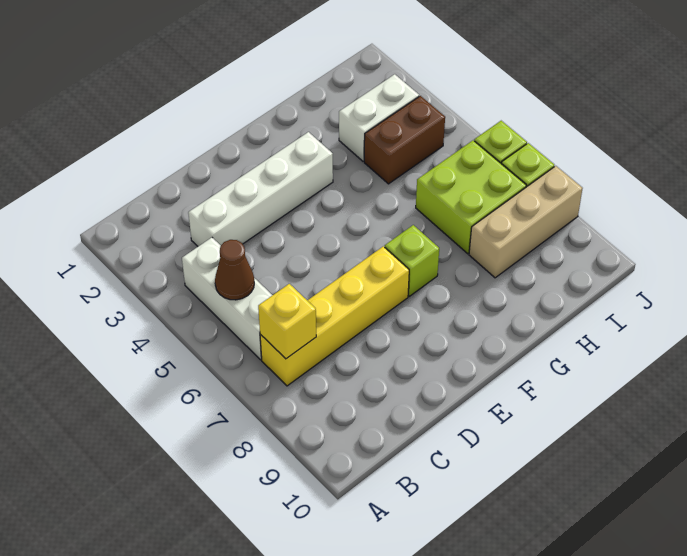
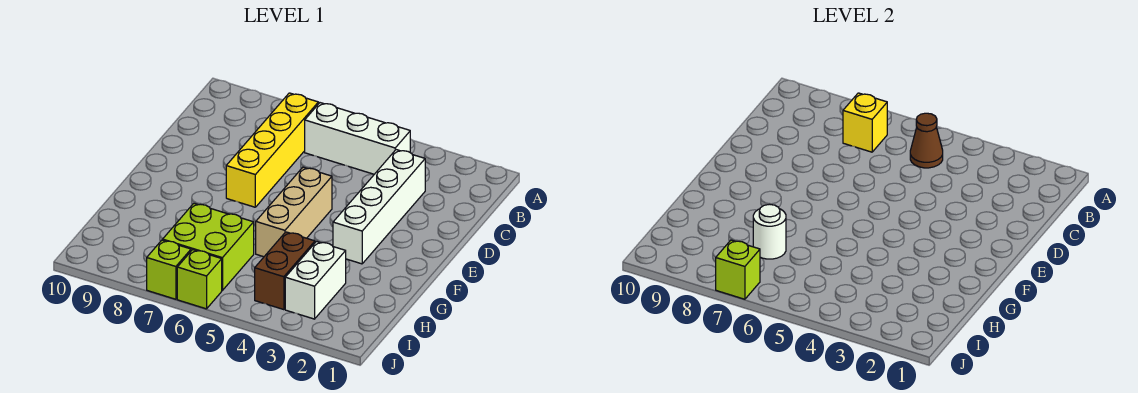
lime brick F7 level 1 -> lime brick J7 level 2
none -> white round brick H7 level 2
tan brick H8:J8 level 1 -> tan brick E5:G5 level 1

